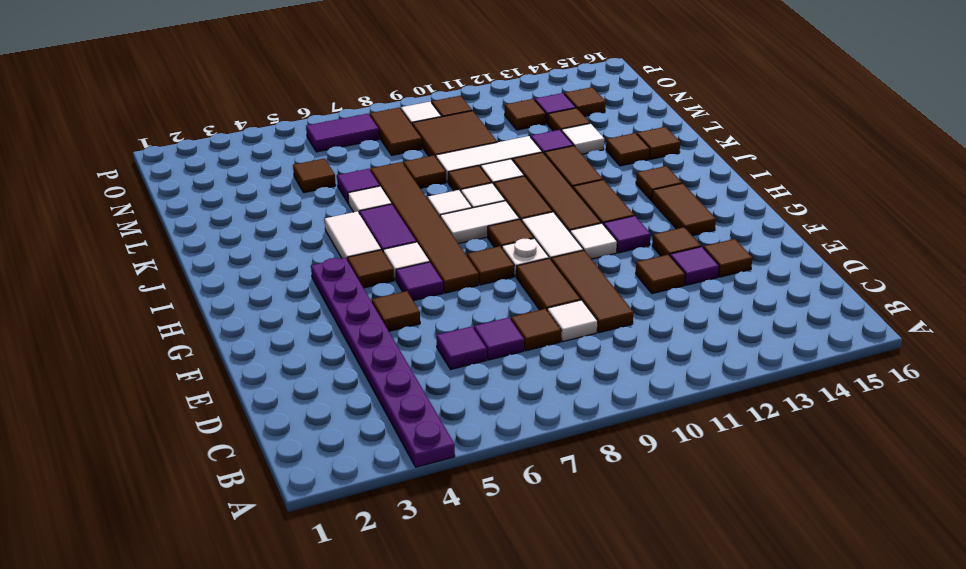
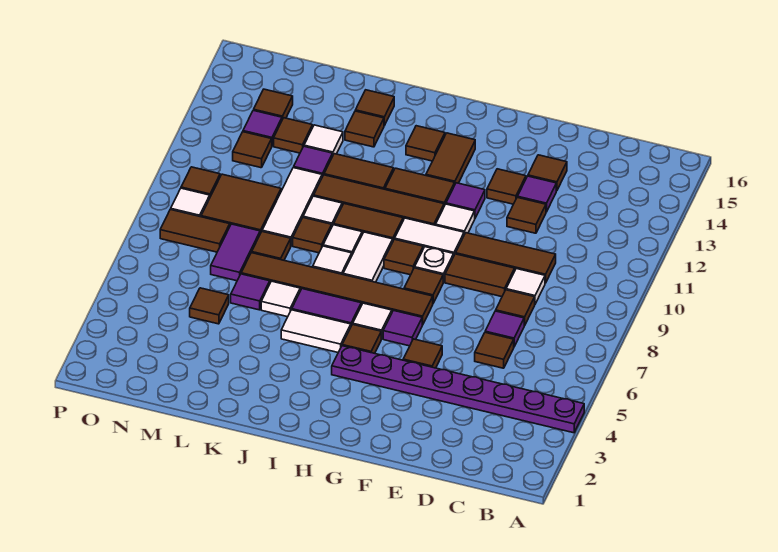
purple tile D6 level 1 -> brown tile D6 level 1
brown tile G14:H14 level 1 -> brown tile H13:H14 level 1
purple tile O6:O7 level 1 -> purple tile M7:M8 level 1

